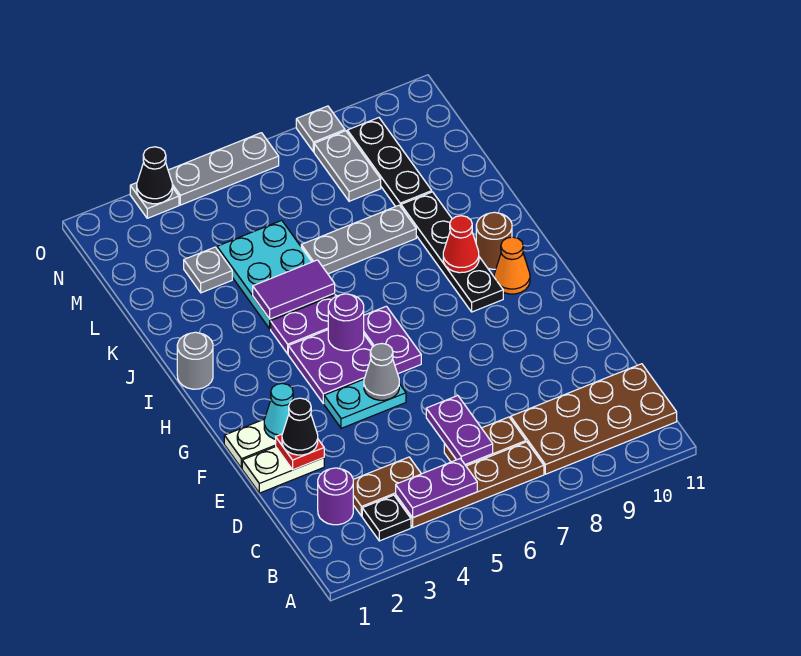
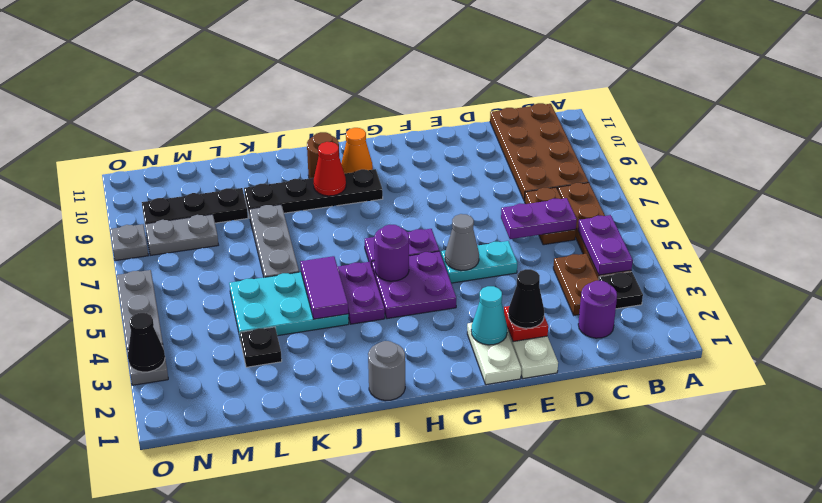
cyan plate F4:F5 level 1 -> cyan plate E5:F5 level 1
grey plate L3 level 1 -> black plate L3 level 1

